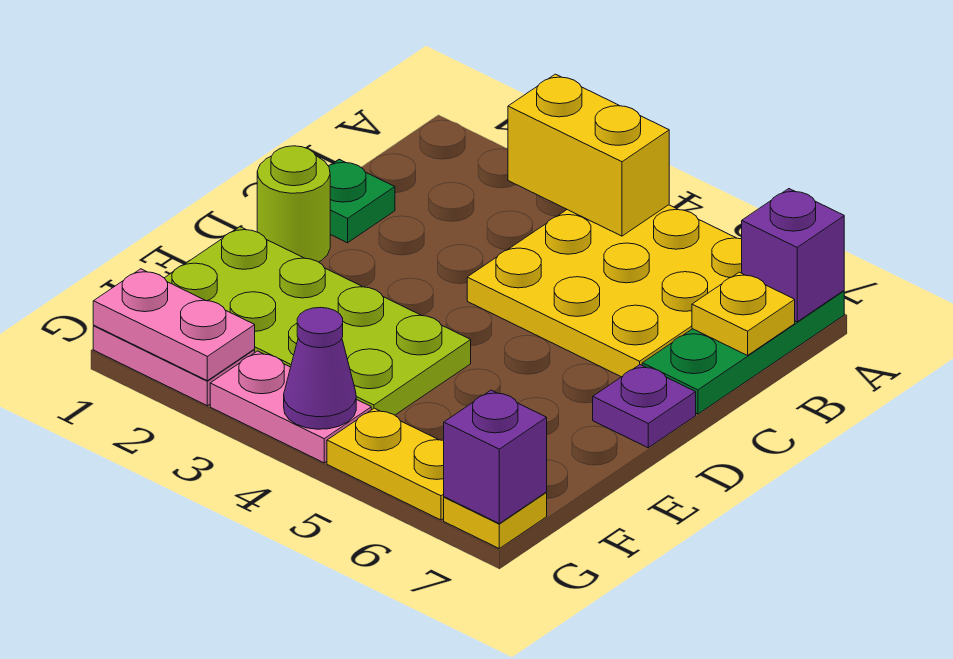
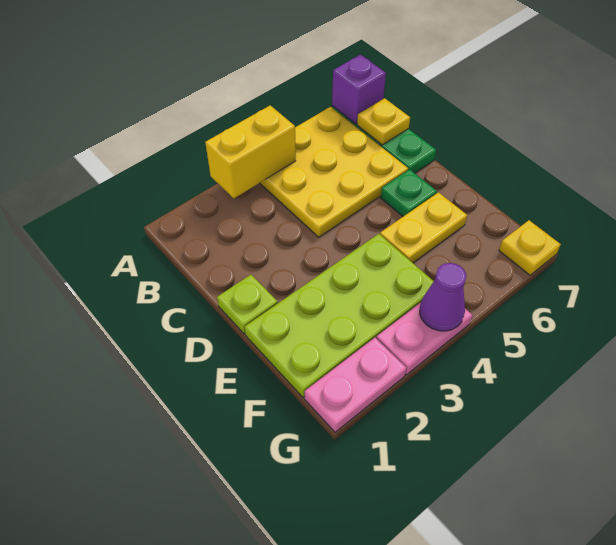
green plate C1 level 1 -> green plate D6 level 1
lime round brick D1 level 1 -> lime plate D1 level 1
purple plate D7 level 1 -> none
pink plate G1:G2 level 2 -> none
yellow plate G5:G6 level 1 -> yellow plate E5:E6 level 1
purple brick G7 level 2 -> none

